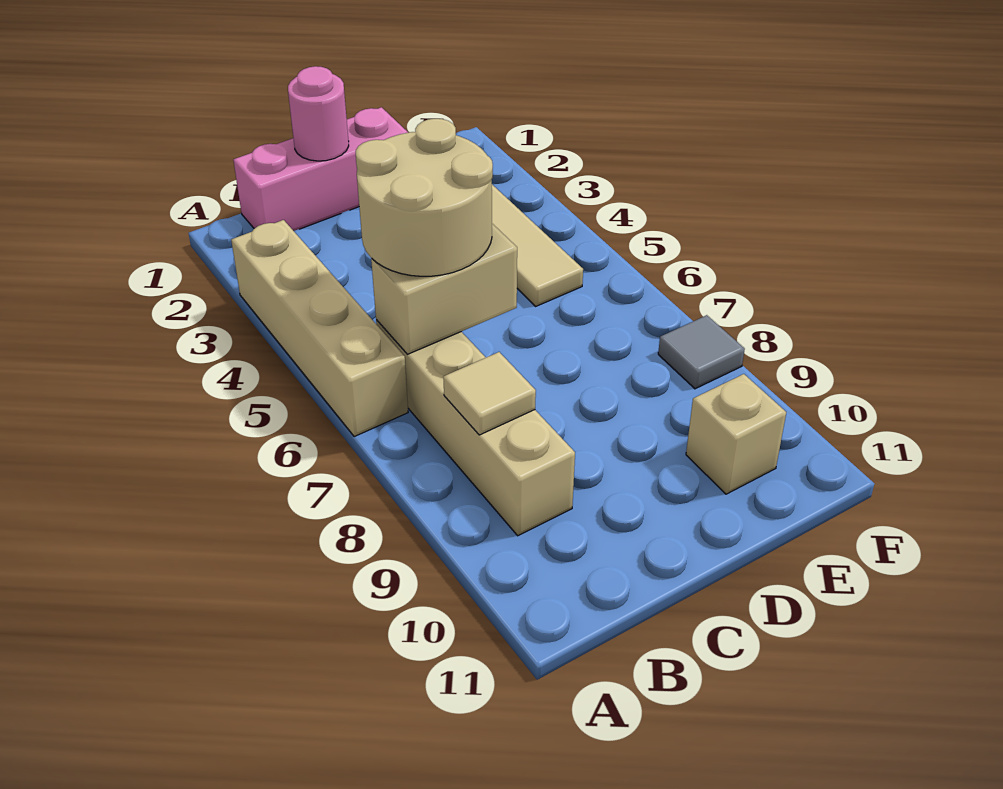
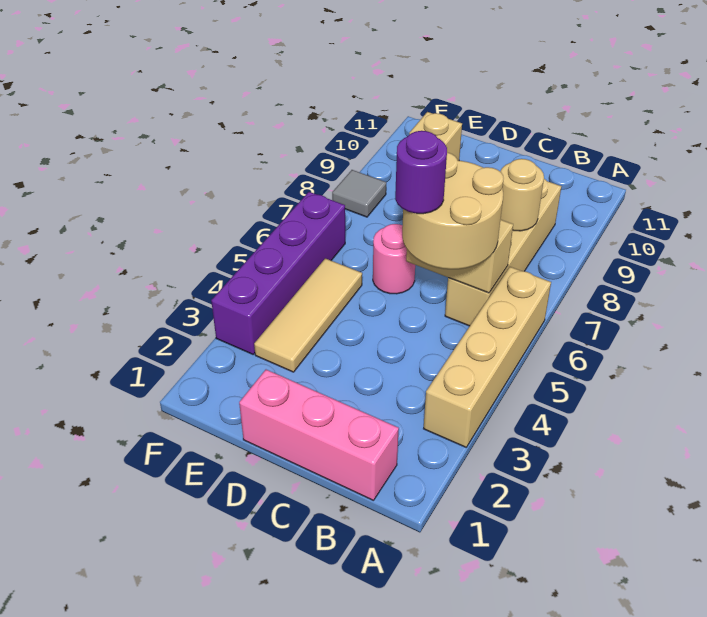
tan tile B8 level 2 -> tan round brick B8 level 2
pink round brick C1 level 2 -> pink round brick D6 level 1
none -> purple round brick C5 level 4
none -> purple brick F3:F6 level 1

